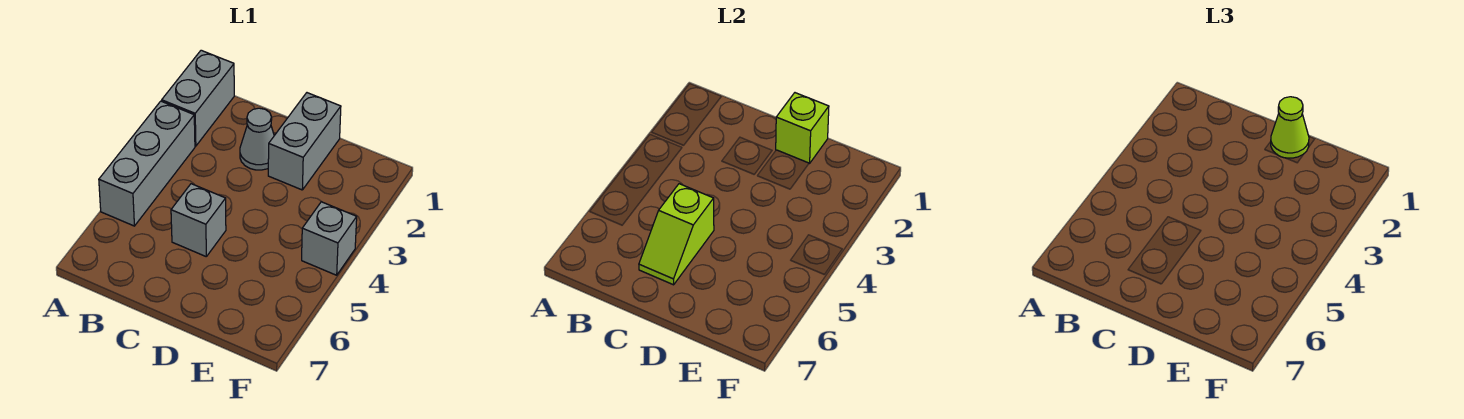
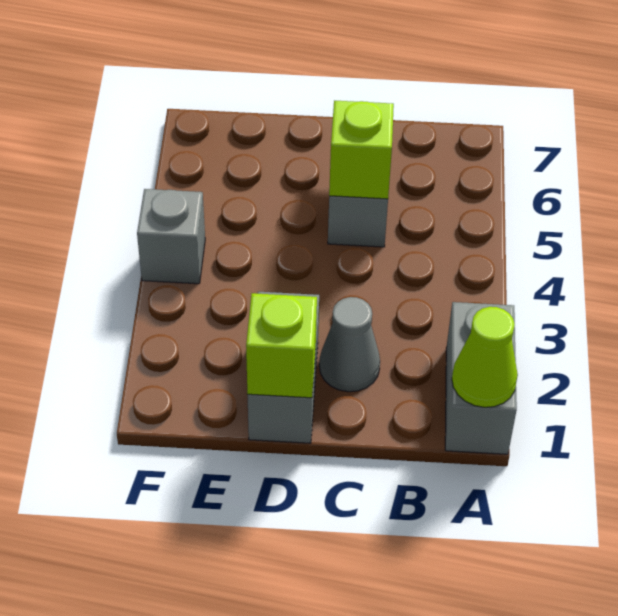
grey brick A3:A5 level 1 -> none
lime cone D1 level 3 -> lime cone A1 level 2

